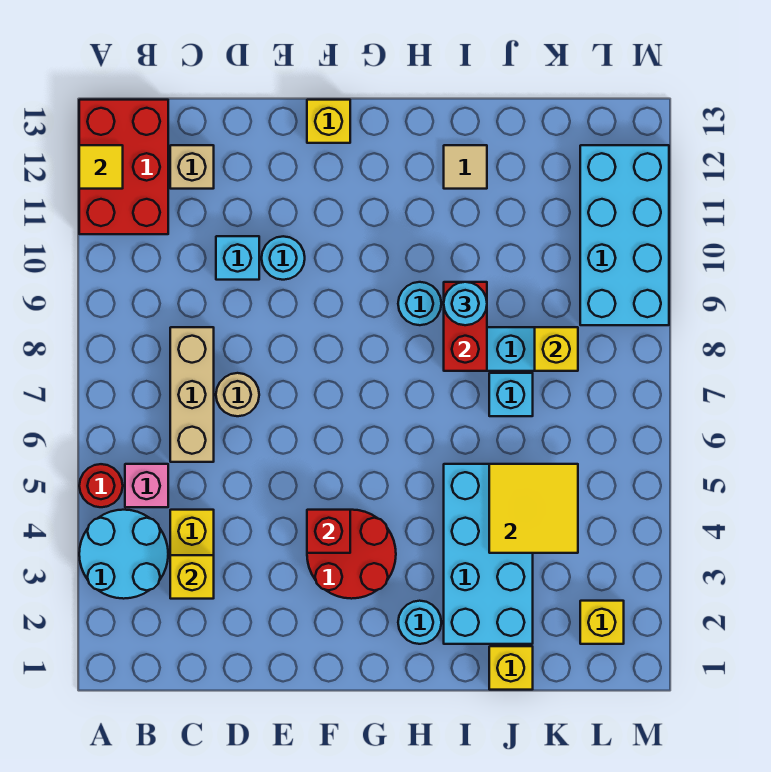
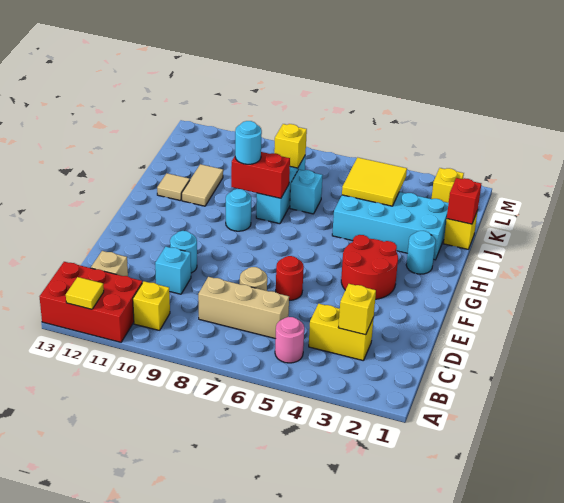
cyan round brick A3:B4 level 1 -> none
red round brick A5 level 1 -> red round brick E6 level 1
pink brick B5 level 1 -> pink round brick B5 level 1
red brick F4 level 2 -> red brick J1 level 2
yellow brick F13 level 1 -> yellow brick B10 level 1
none -> tan tile I11:J11 level 1
cyan brick L9:M12 level 1 -> none

